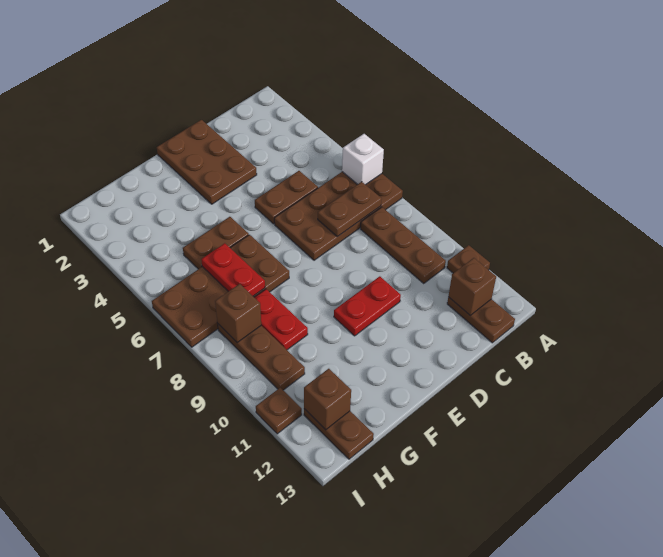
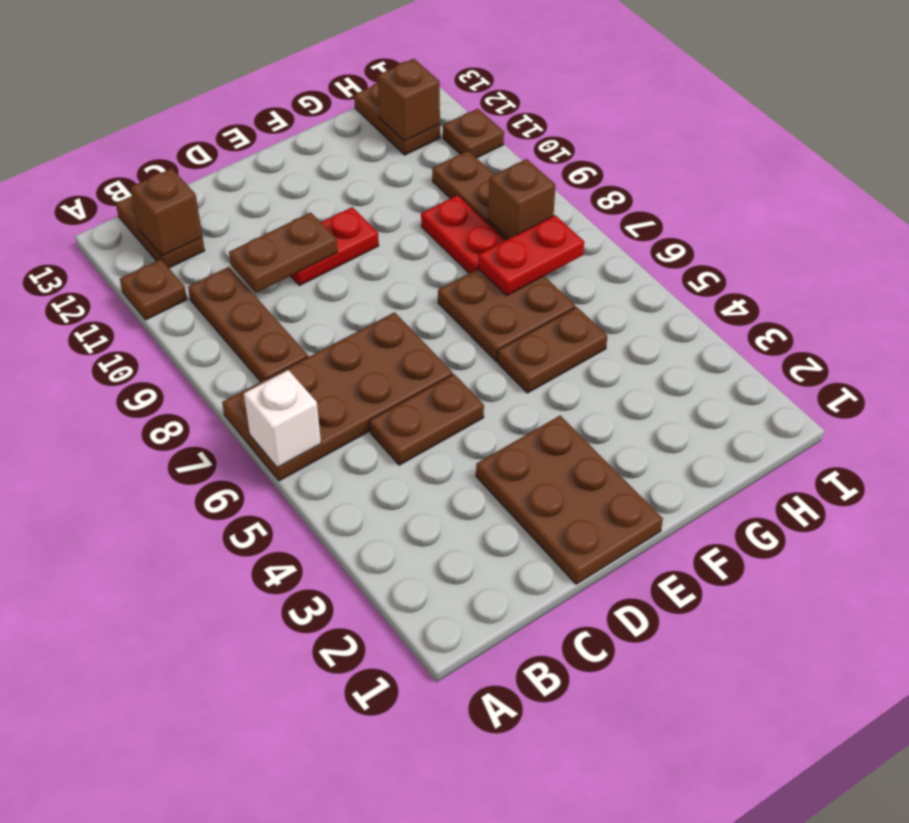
brown plate B7:C7 level 2 -> brown plate C10:D10 level 2
brown plate F6:I7 level 1 -> brown plate F6:G7 level 1
red plate G6:G7 level 2 -> red plate G7:H7 level 2

